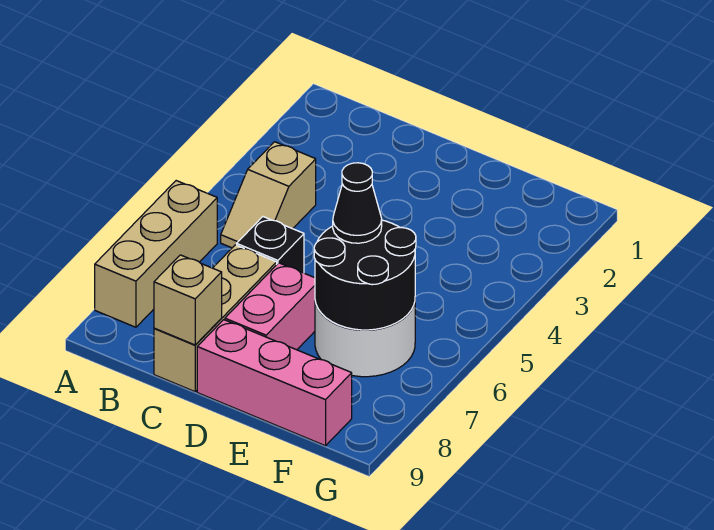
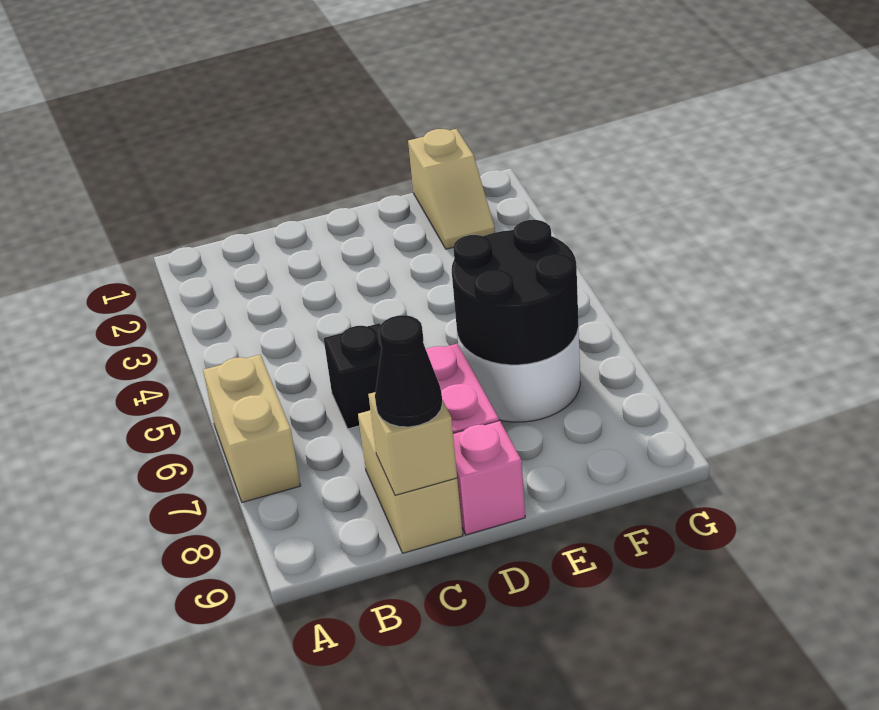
tan brick A6:A8 level 1 -> tan brick A6:A7 level 1
tan slope B4:B5 level 1 top 4 -> tan slope F1:F2 level 1 top 1
tan brick C7:C9 level 1 -> tan brick C8:C9 level 1
pink brick D9:F9 level 1 -> pink brick D9 level 1
black cone E6 level 3 -> black cone C9 level 3

